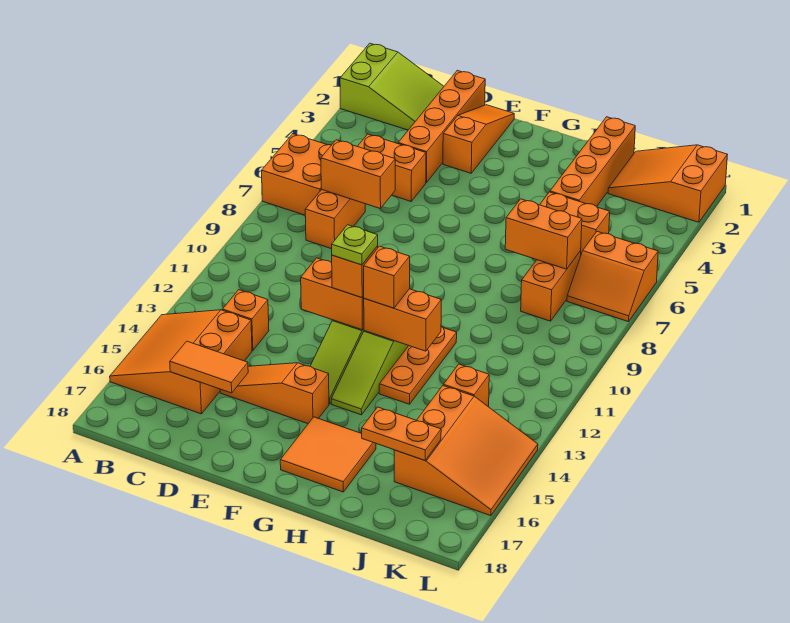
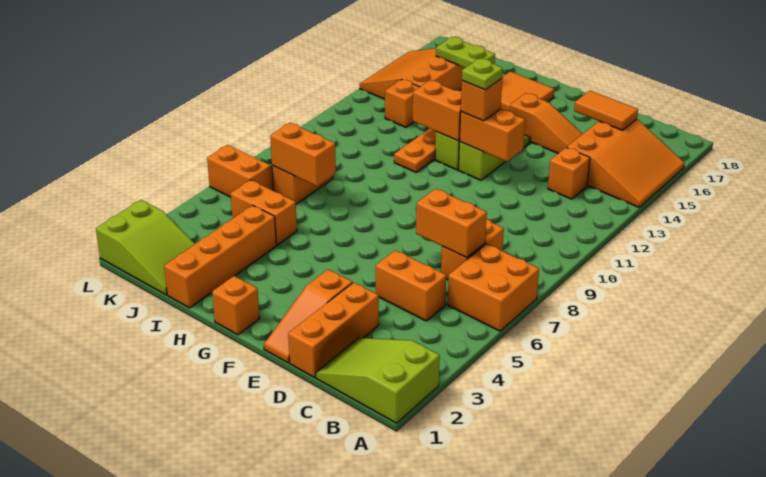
orange brick D1:D4 level 1 -> orange brick D1:D3 level 1
orange brick G12 level 3 -> orange brick G1 level 1
orange plate I16:J16 level 2 -> lime plate I16:J16 level 2
orange slope J1:L2 level 1 top L -> lime slope J1:L2 level 1 top L

